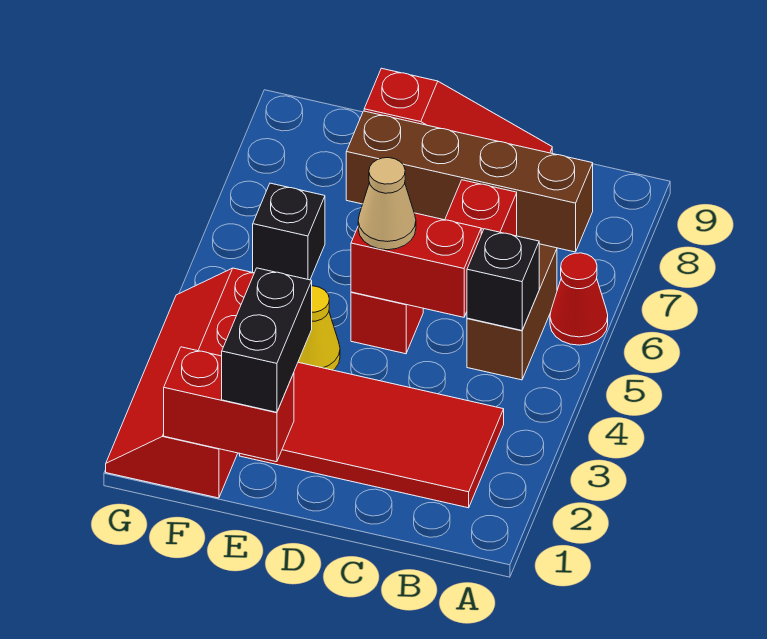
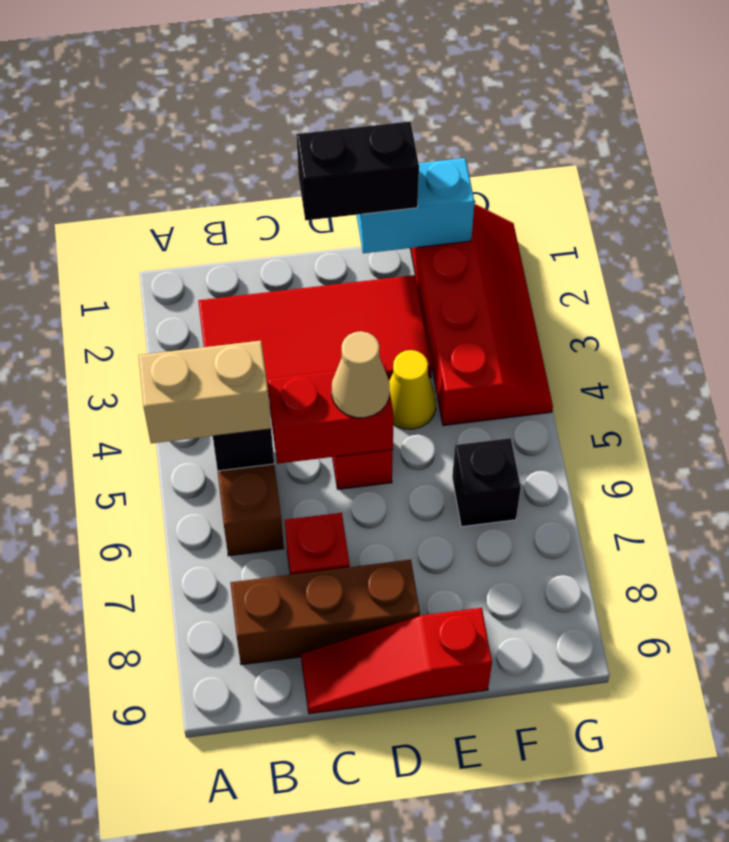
none -> tan brick A5:B5 level 3
red cone A6 level 1 -> none
brown brick B8:E8 level 1 -> brown brick B8:D8 level 1
red brick E1:F1 level 2 -> cyan brick E1:F1 level 2
black brick E1:E2 level 3 -> black brick D1:E1 level 3

